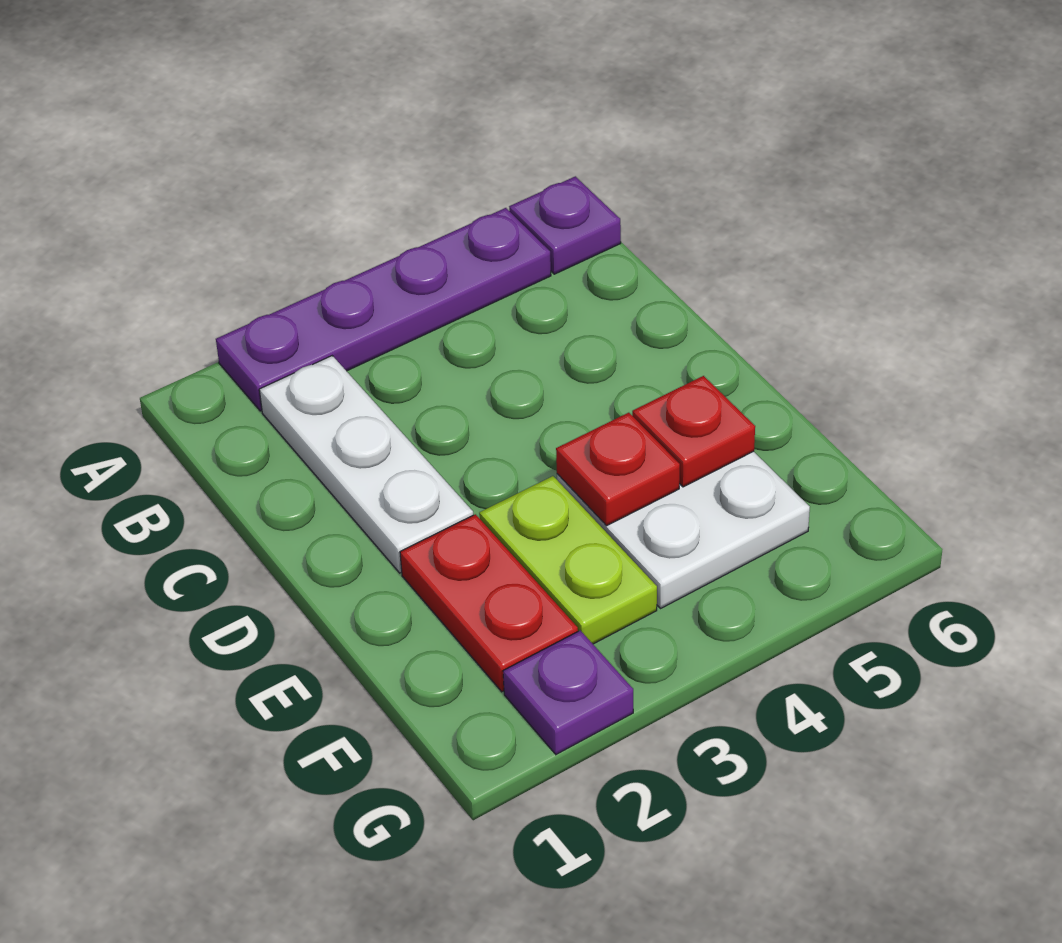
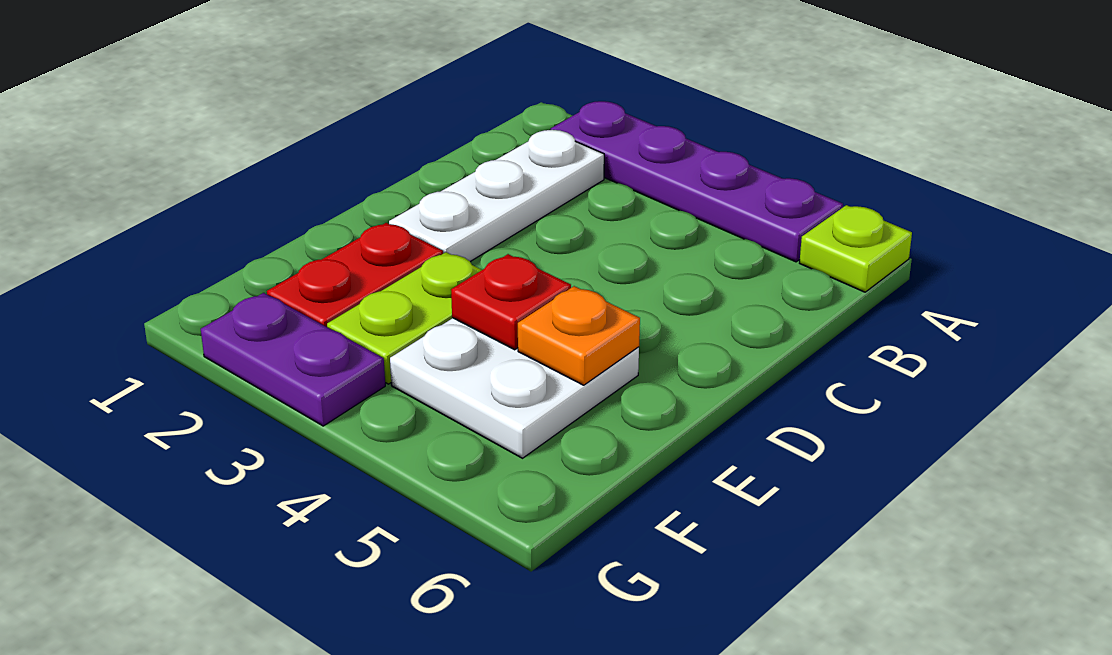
purple plate A6 level 1 -> lime plate A6 level 1
red plate E5 level 2 -> orange plate E5 level 2
purple plate G2 level 1 -> purple plate G2:G3 level 1

